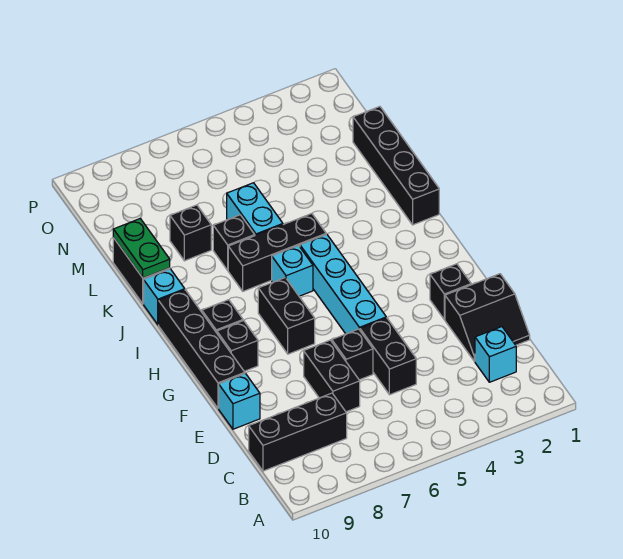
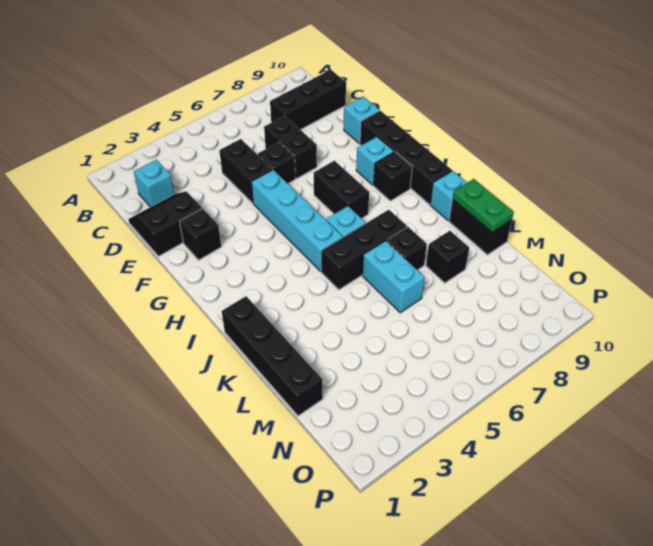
black brick G9 level 1 -> cyan brick G9 level 1

